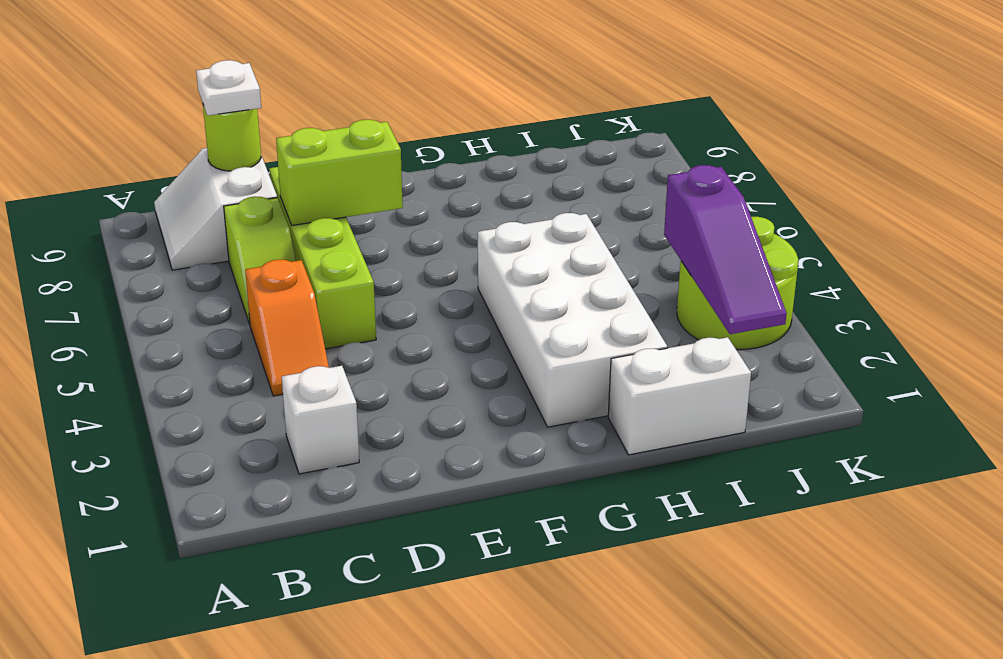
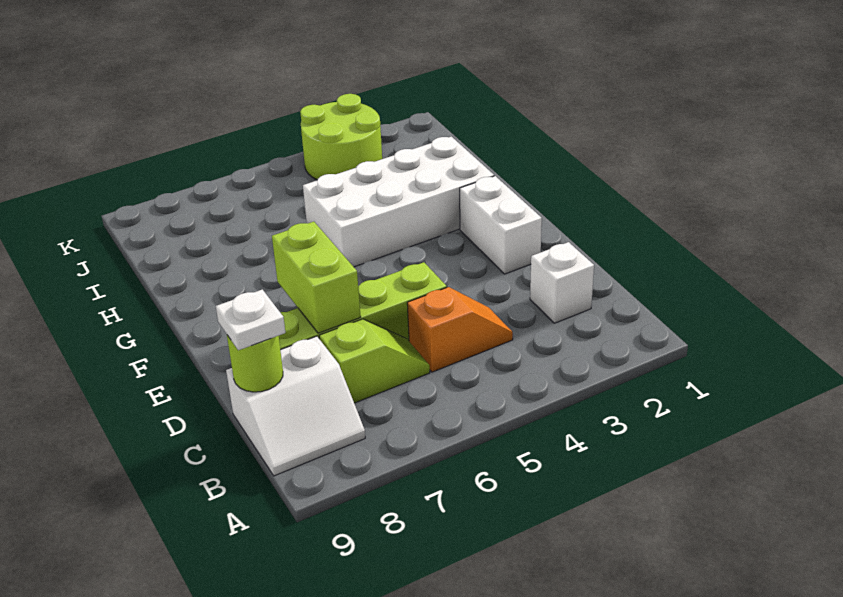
white brick H1:I1 level 1 -> white brick E2:F2 level 1
purple slope J2:J4 level 2 top 4 -> none

